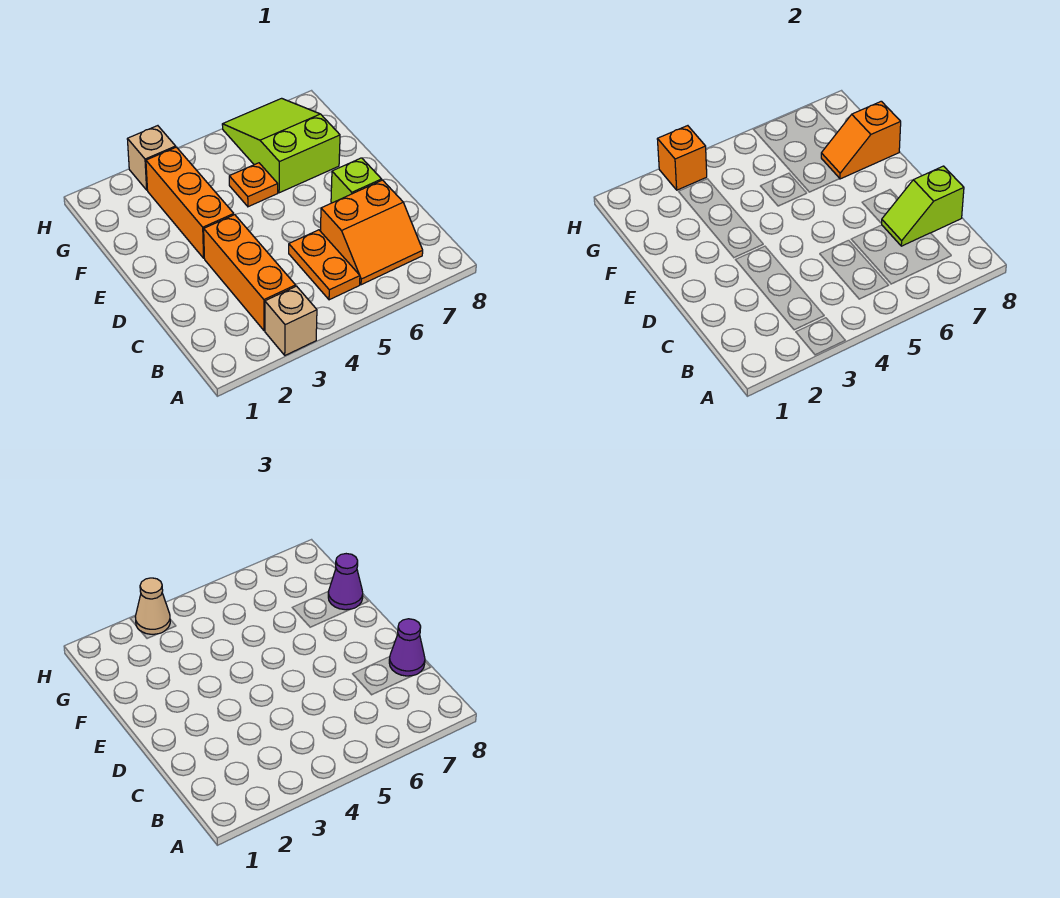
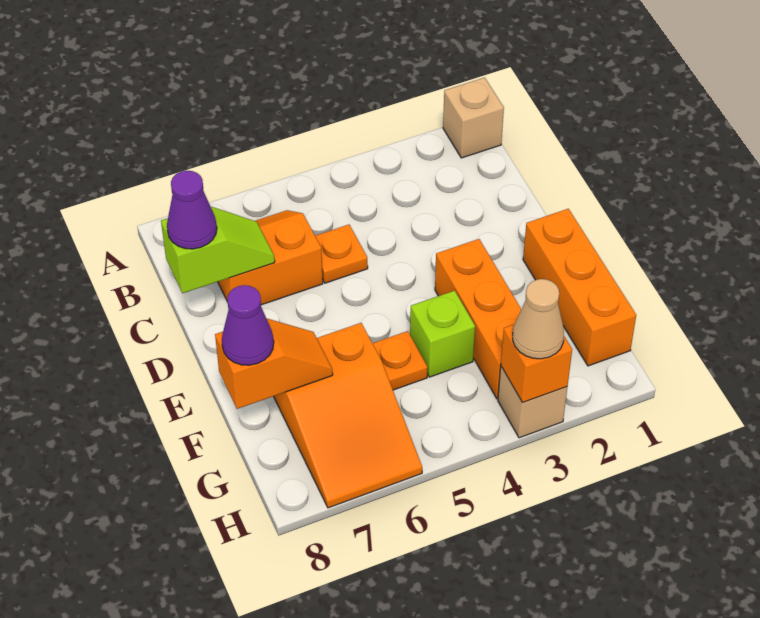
tan brick A3 level 1 -> tan brick A1 level 1
orange brick B3:D3 level 1 -> orange brick E1:G1 level 1
orange plate B5:C5 level 1 -> orange plate C5 level 1
lime brick D7 level 1 -> lime brick F4 level 1
lime slope F6:H7 level 1 top F -> orange slope F6:H7 level 1 top F

